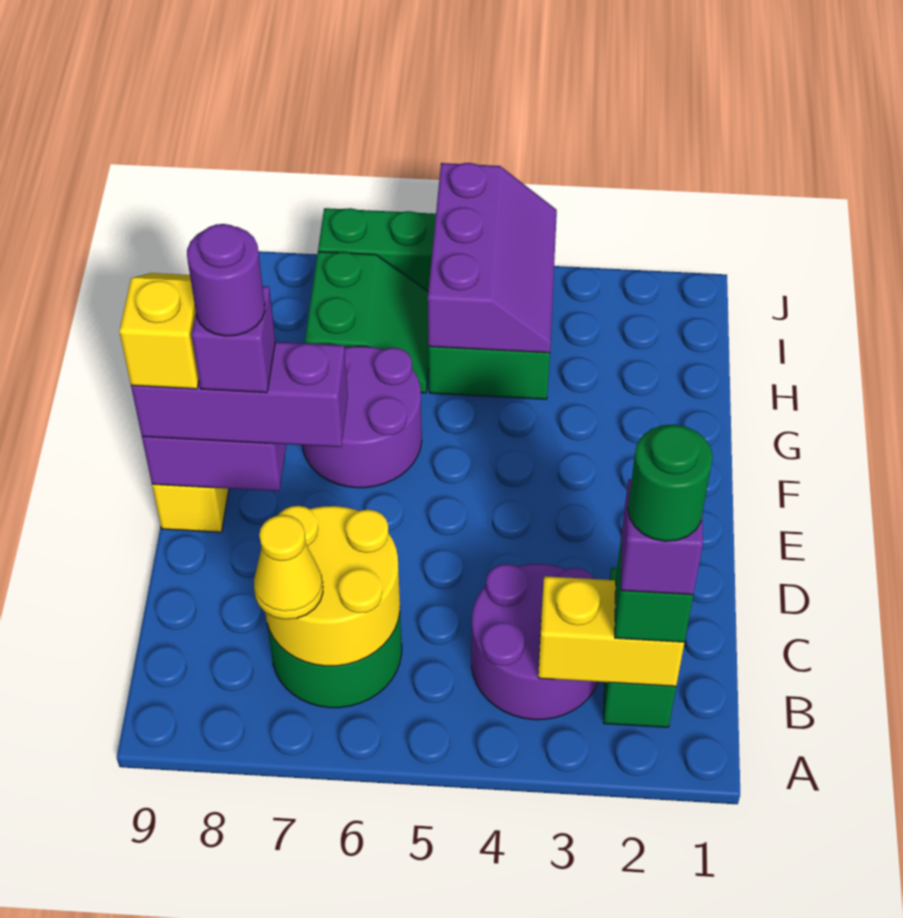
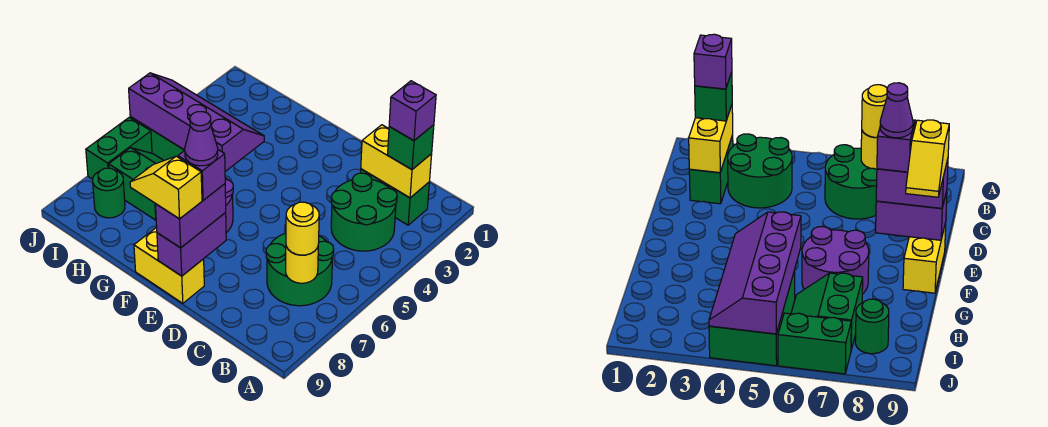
yellow brick B2:B3 level 2 -> yellow brick B2:C2 level 2
green round brick B2 level 5 -> green round brick I8 level 1
purple round brick B3:C4 level 1 -> green round brick B3:C4 level 1
yellow round brick B6:C7 level 2 -> yellow round brick B7 level 2
yellow cone B7 level 3 -> yellow round brick B7 level 3
purple brick E7:E9 level 3 -> purple brick E8:E9 level 3
purple round brick E8 level 5 -> purple cone E8 level 5
purple slope H4:J5 level 2 top 5 -> purple slope G4:J5 level 2 top 5

